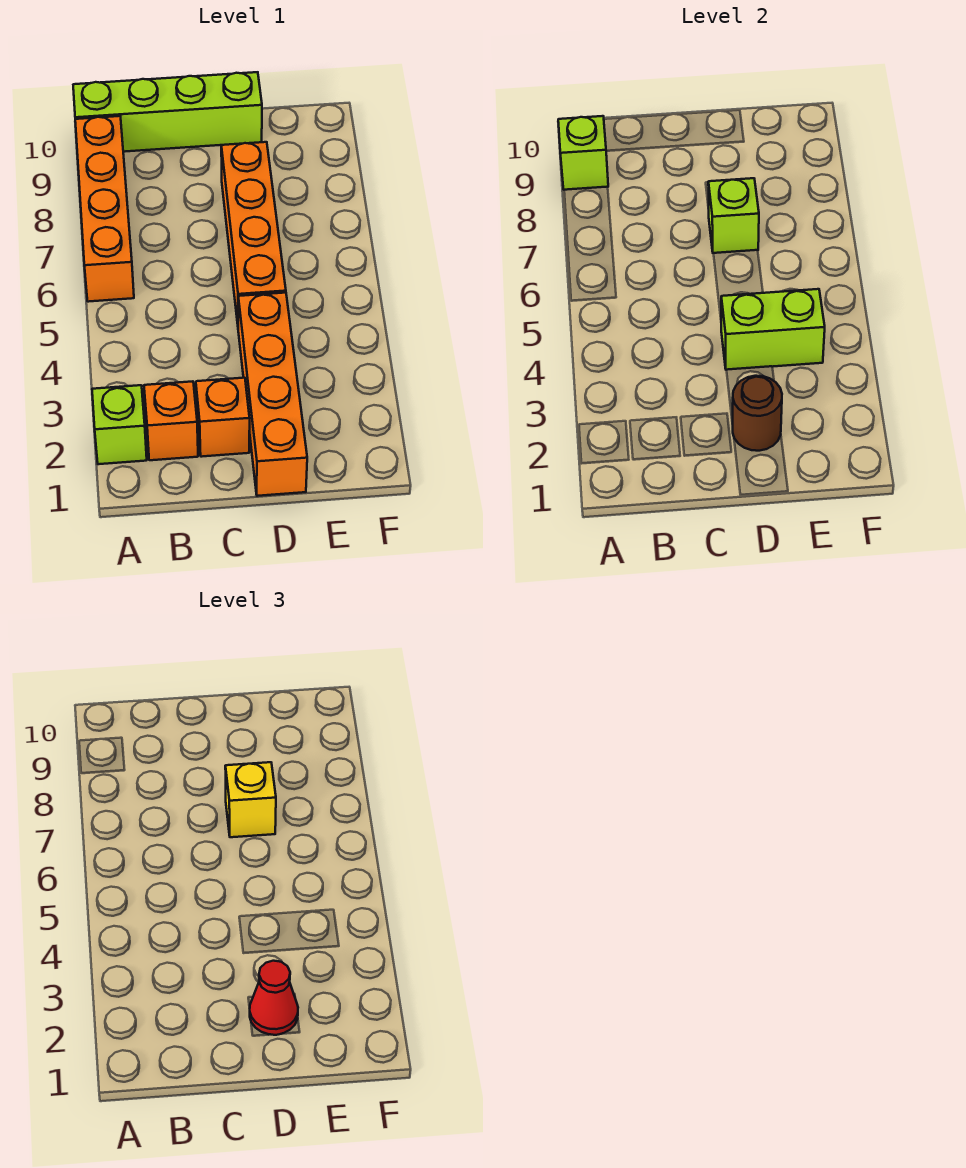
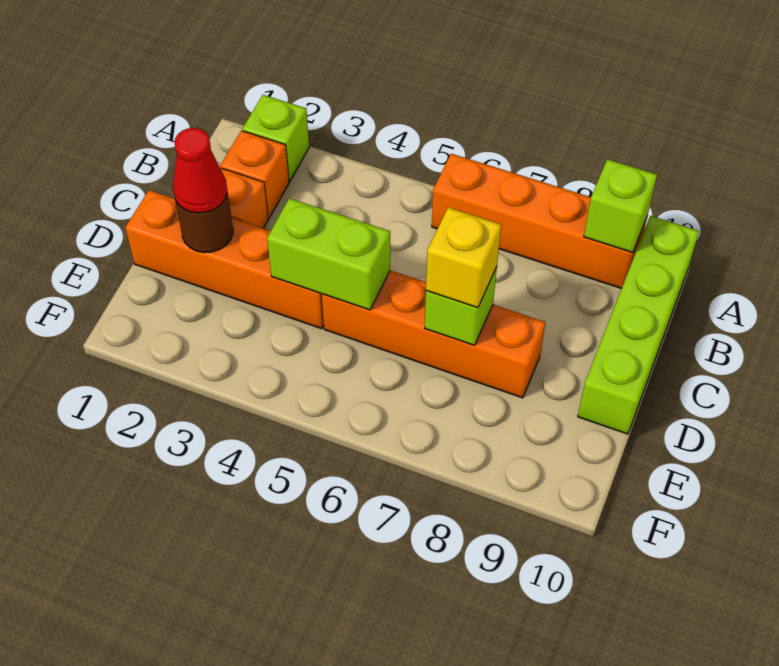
lime brick D4:E4 level 2 -> lime brick D4:D5 level 2

